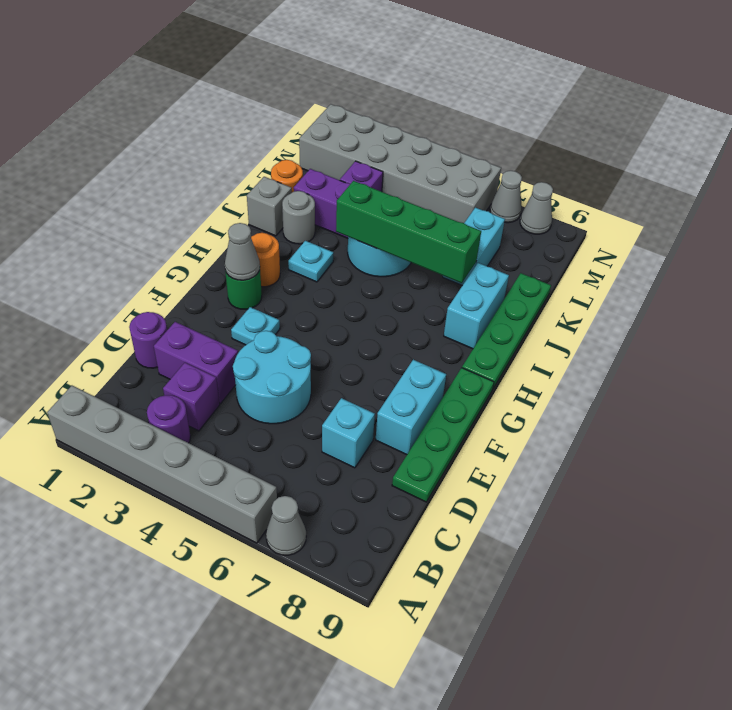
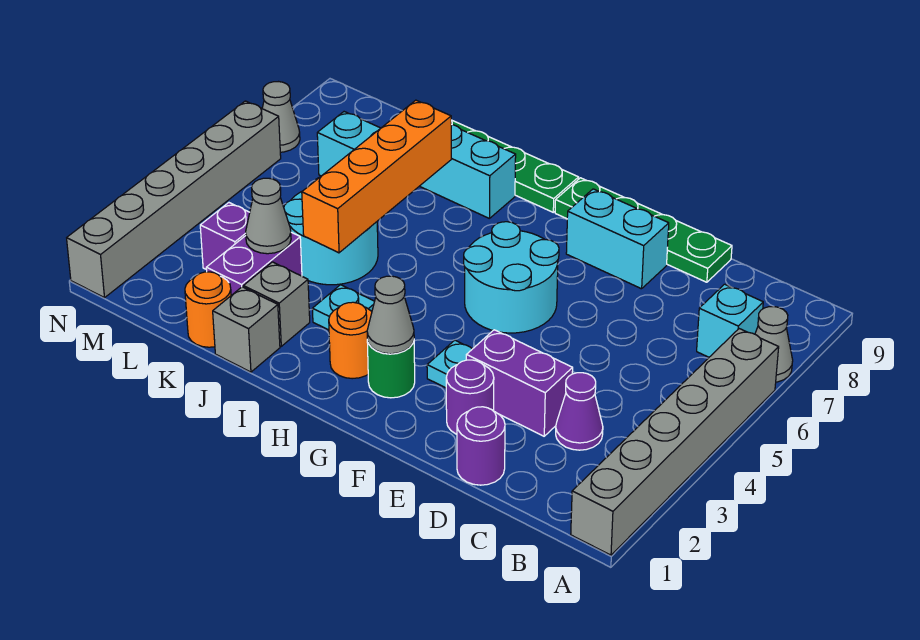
purple round brick B3 level 1 -> purple round brick E2 level 1
purple brick C3 level 1 -> purple cone C3 level 1
purple brick D2:D3 level 1 -> purple brick D3:E3 level 1
cyan round brick D4:E5 level 1 -> cyan round brick F5:G6 level 1
cyan brick D7 level 1 -> cyan brick B7 level 1
grey round brick J2 level 1 -> grey brick J2 level 1
green brick J4:J7 level 2 -> orange brick J4:J7 level 2
grey brick M1:N6 level 1 -> grey brick N1:N6 level 1
grey cone N8 level 1 -> grey cone K3 level 2

